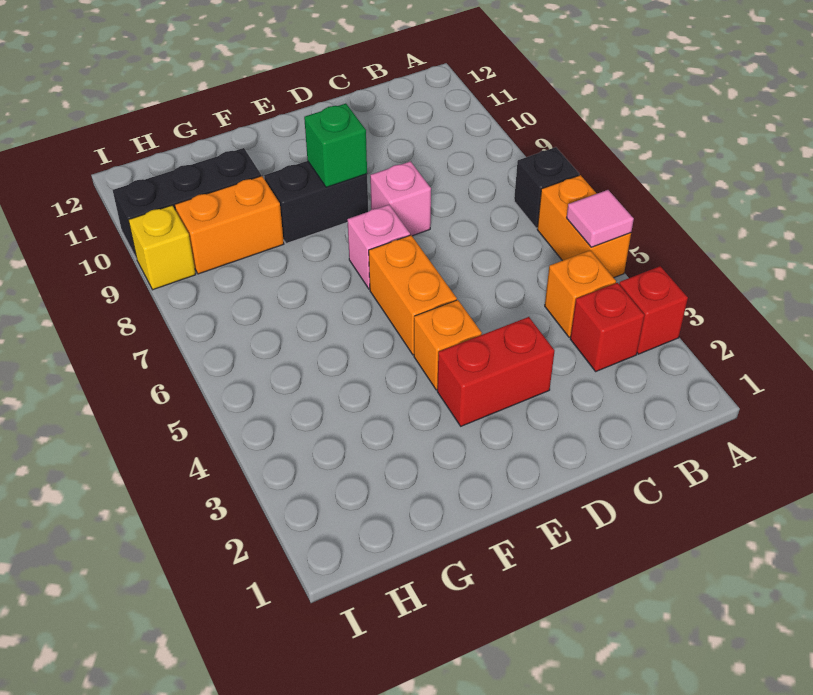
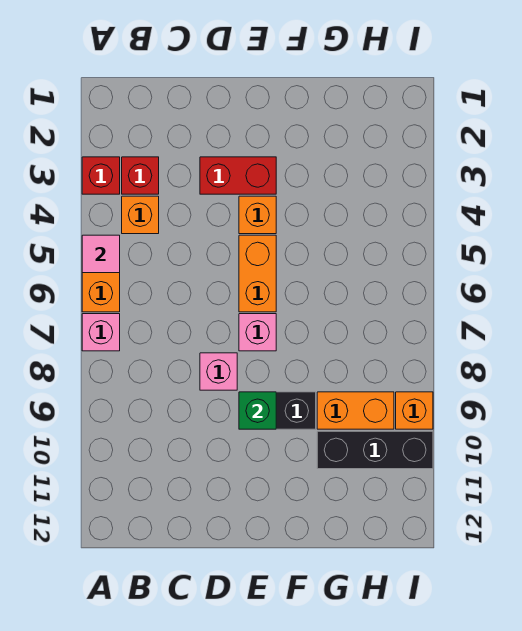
black brick A7 level 1 -> pink brick A7 level 1
yellow brick I9 level 1 -> orange brick I9 level 1

